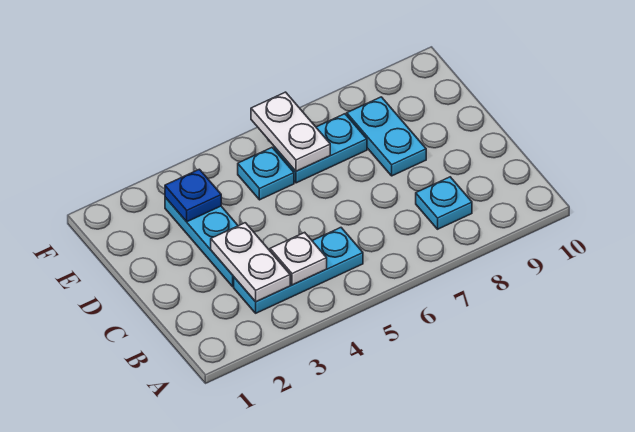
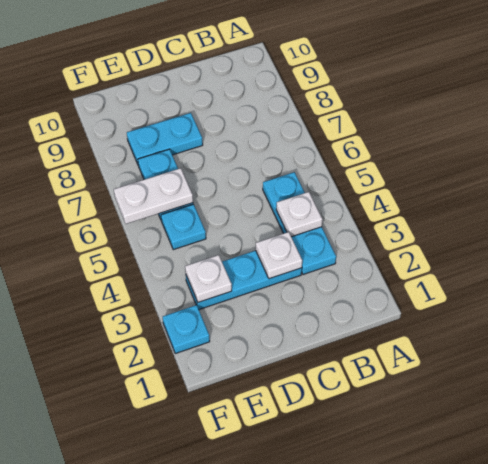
white plate B3:C3 level 2 -> white plate C3 level 2
cyan plate B8 level 1 -> cyan plate F2 level 1
blue plate E3 level 2 -> white plate E3 level 2

